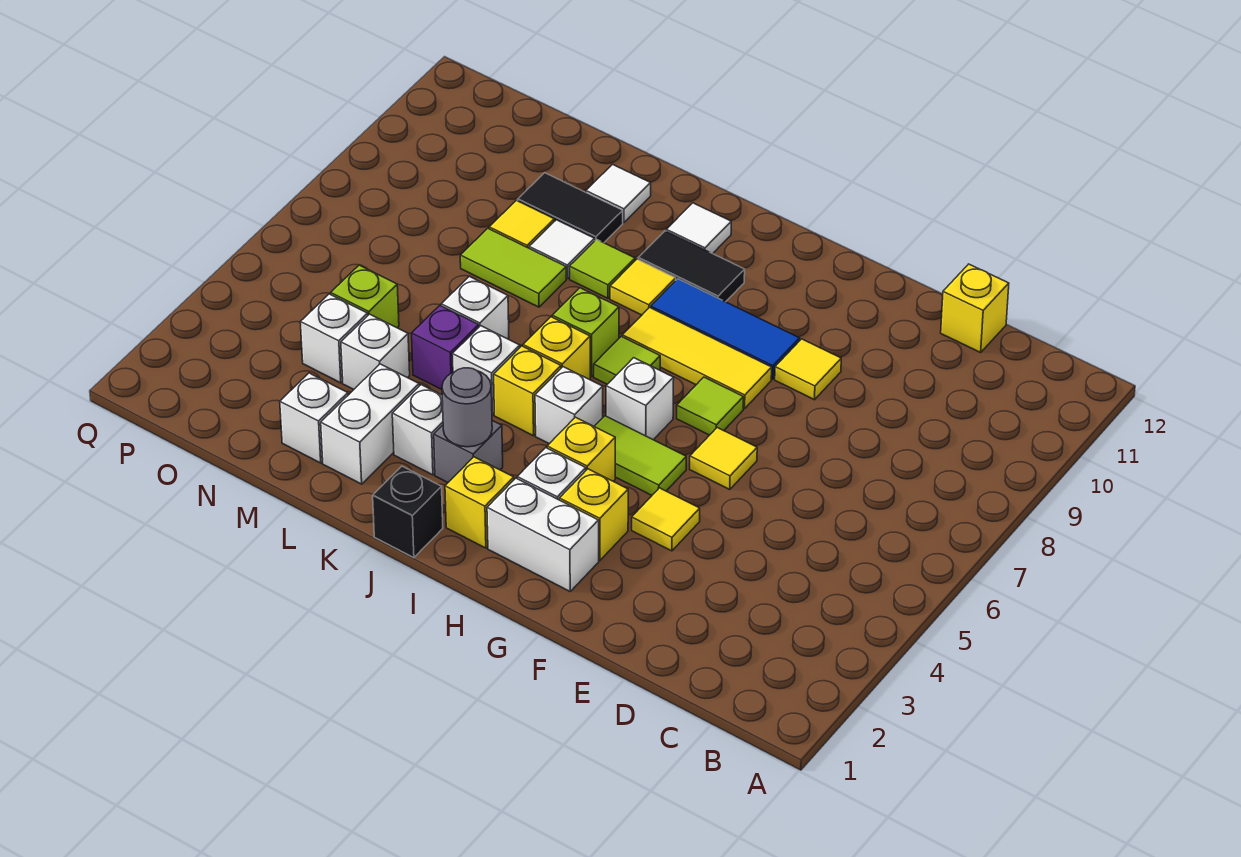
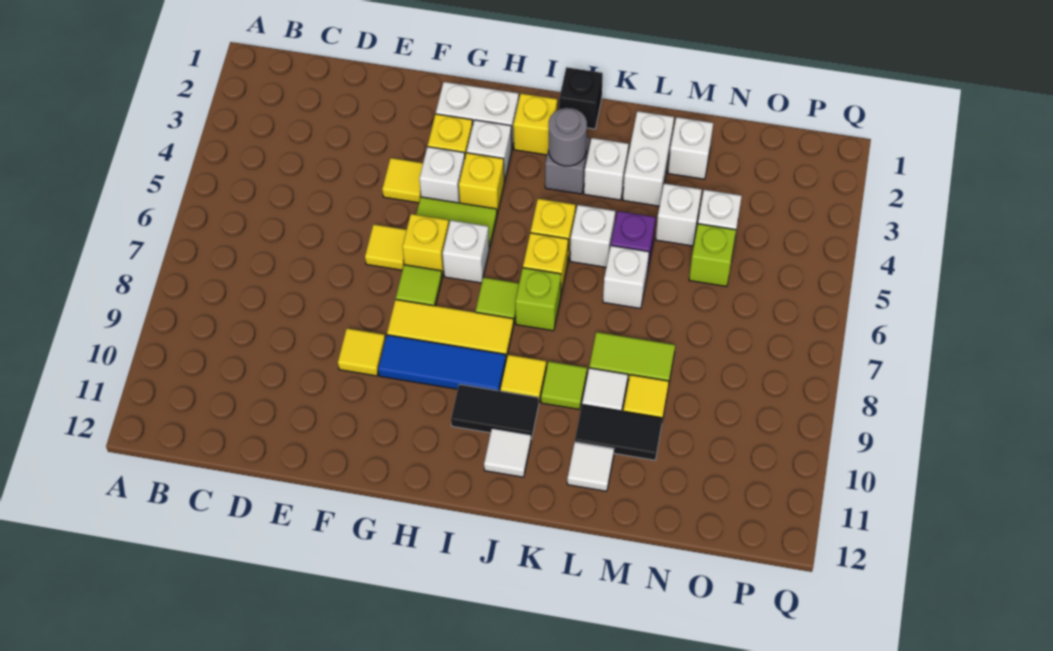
yellow brick D12 level 1 -> yellow brick G6 level 1
white brick I5 level 1 -> white brick G4 level 1

